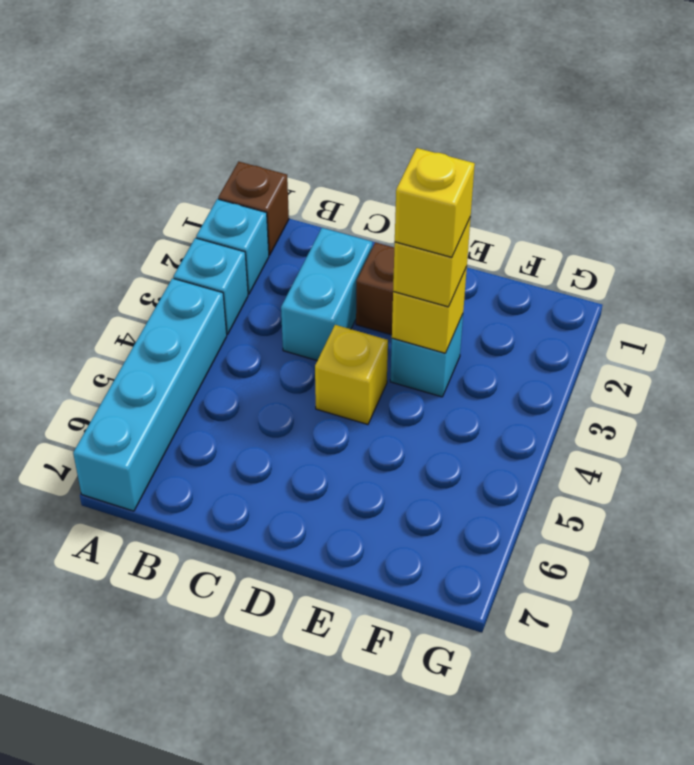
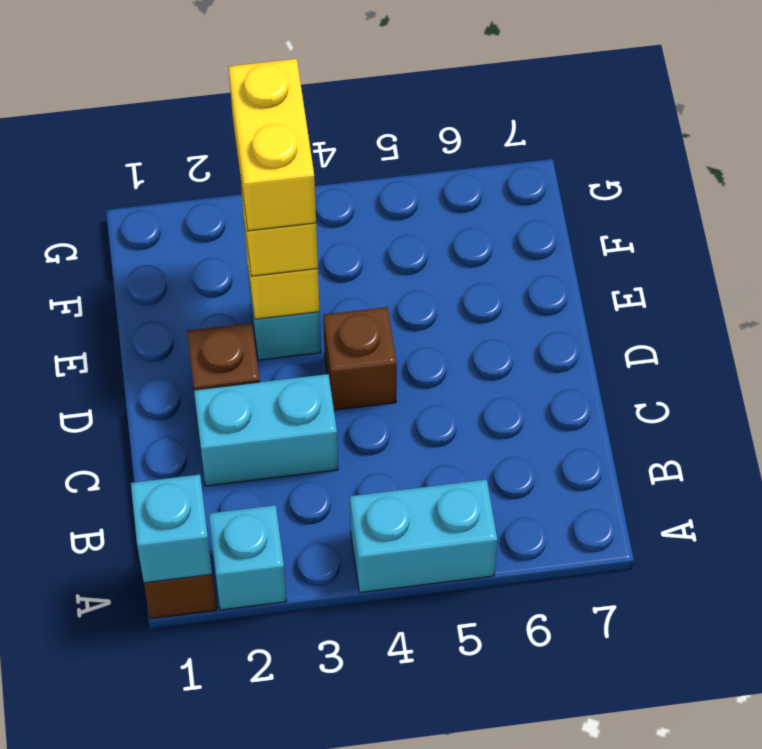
cyan brick A3 level 1 -> cyan brick A1 level 2
cyan brick A4:A7 level 1 -> cyan brick A4:A5 level 1
yellow brick D4 level 1 -> brown brick D4 level 1
yellow brick E3 level 4 -> yellow brick E3:F3 level 4

